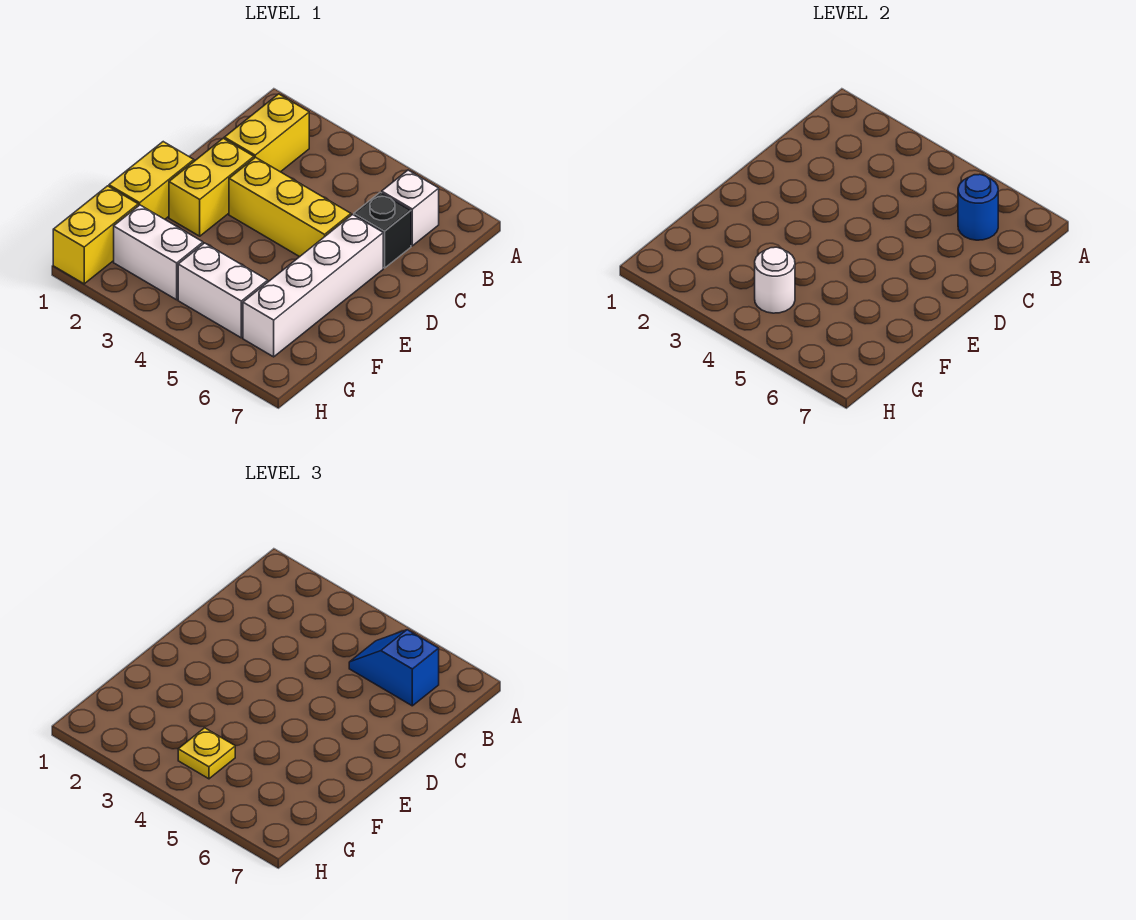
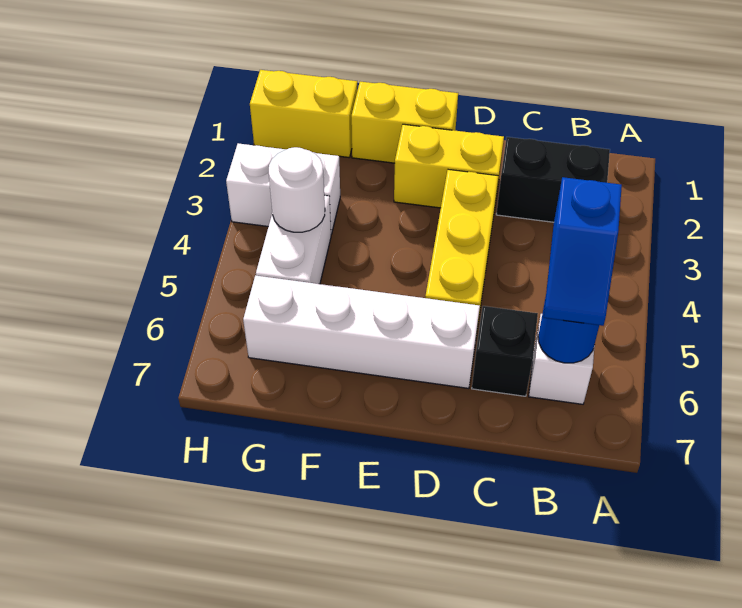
yellow brick B2:C2 level 1 -> black brick B2:C2 level 1
blue slope B5:B6 level 3 top 6 -> blue slope B5:B6 level 3 top 5
white brick G2:G3 level 1 -> white brick G3:H3 level 1
yellow plate G4 level 3 -> none

